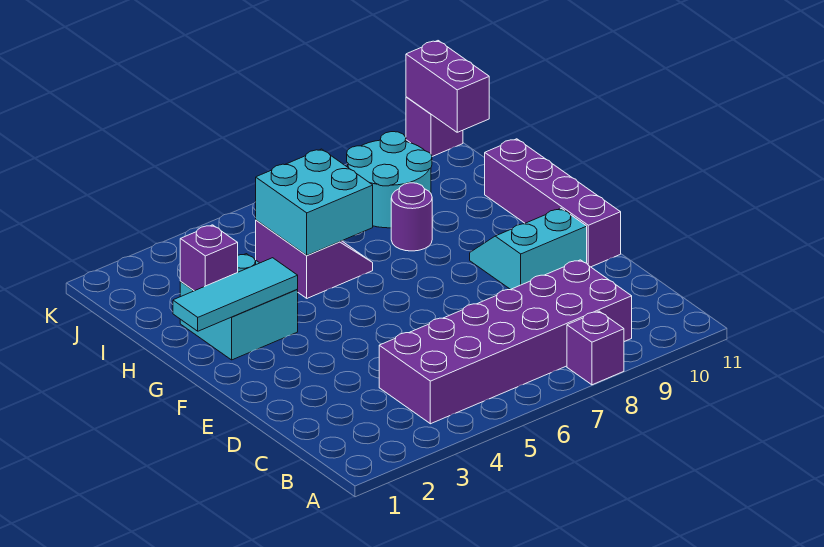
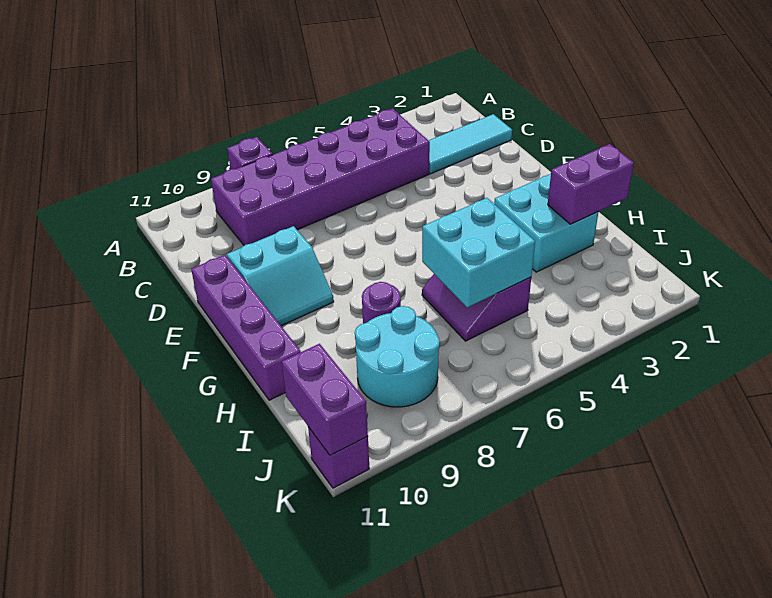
cyan tile G1:G3 level 2 -> cyan tile C1:C3 level 1
purple brick H2 level 2 -> purple brick H1:H2 level 2

